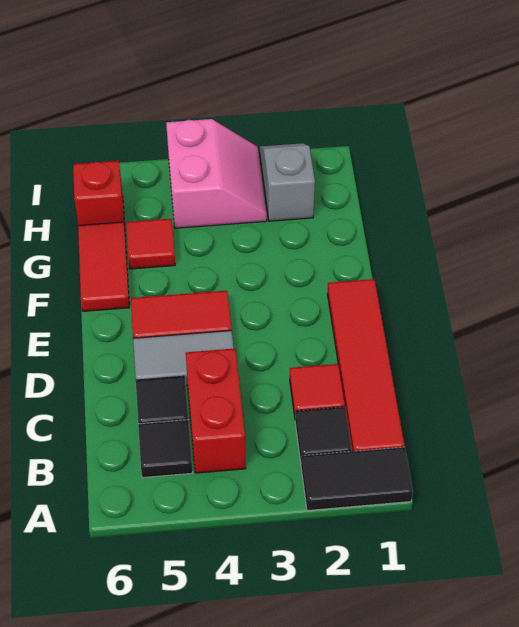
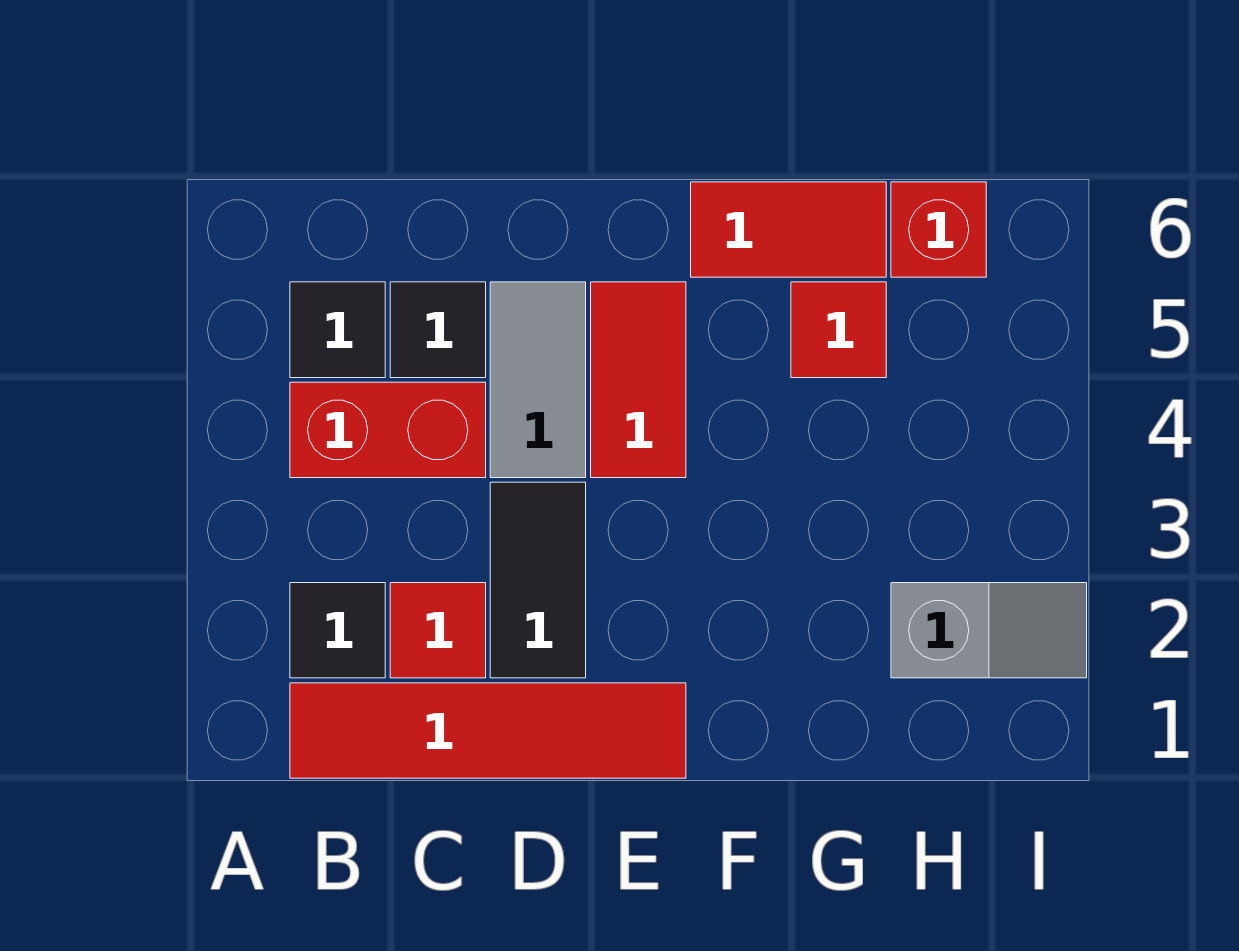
black tile A1:A2 level 1 -> black tile D2:D3 level 1
pink slope H3:I4 level 1 top 4 -> none

